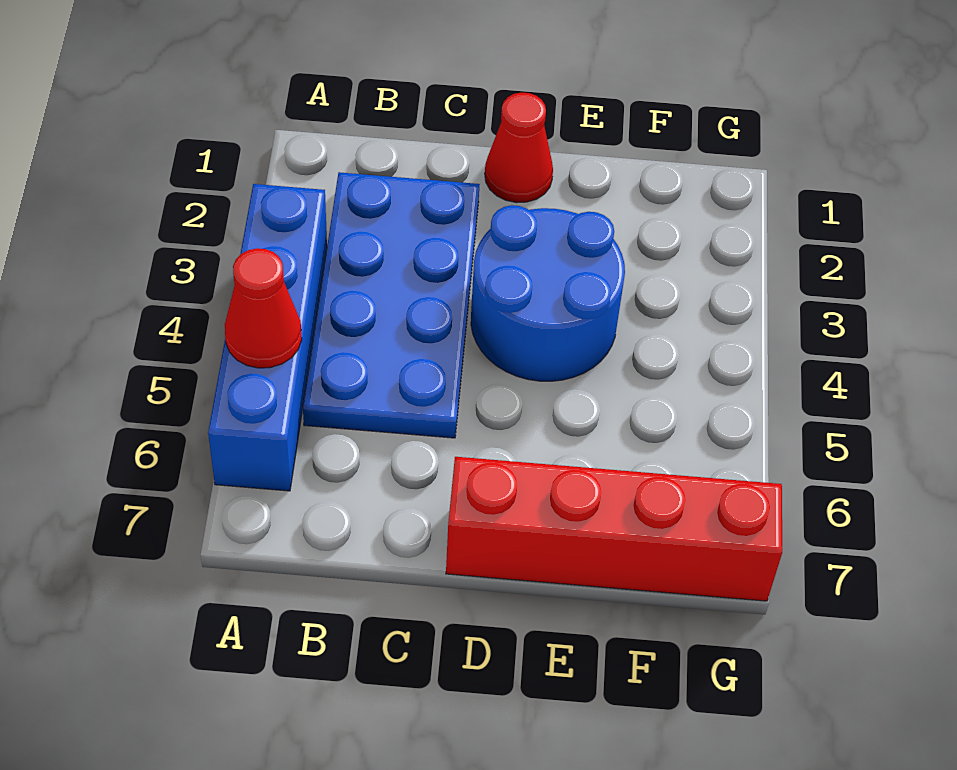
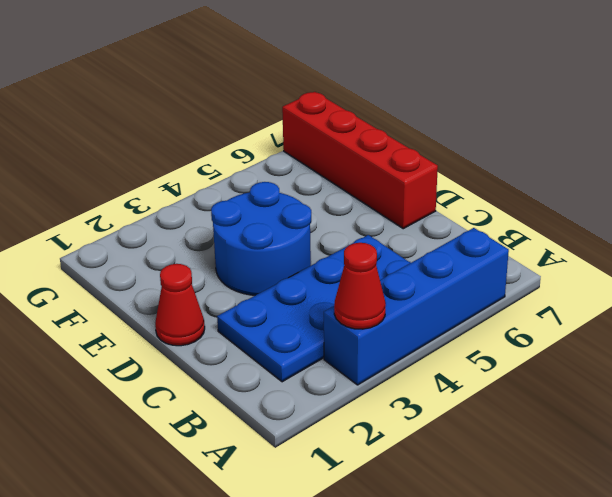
red cone A5 level 2 -> red cone A3 level 2

